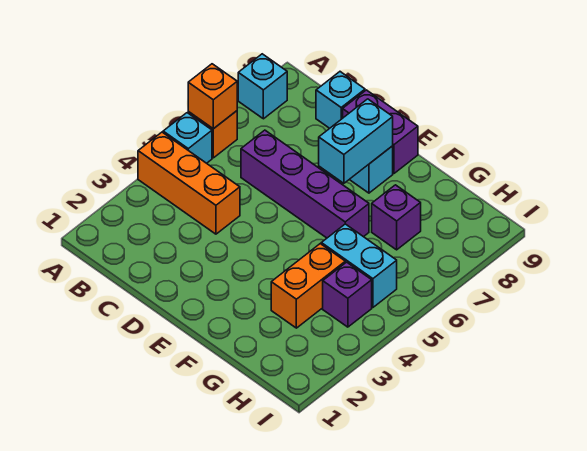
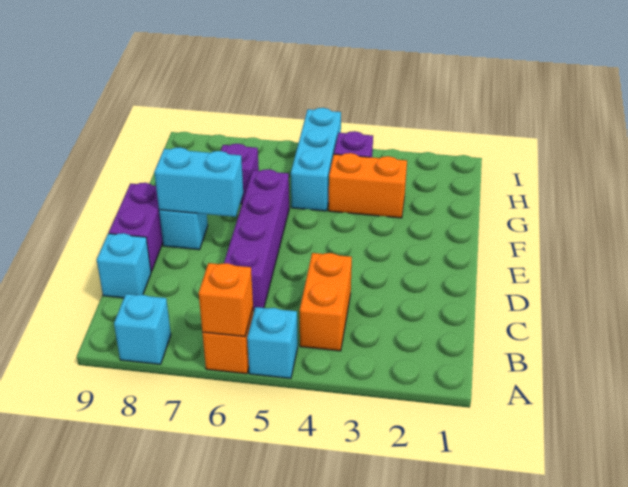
orange brick A4:C4 level 1 -> orange brick B4:C4 level 1
cyan brick G5:H5 level 1 -> cyan brick G5:I5 level 1

